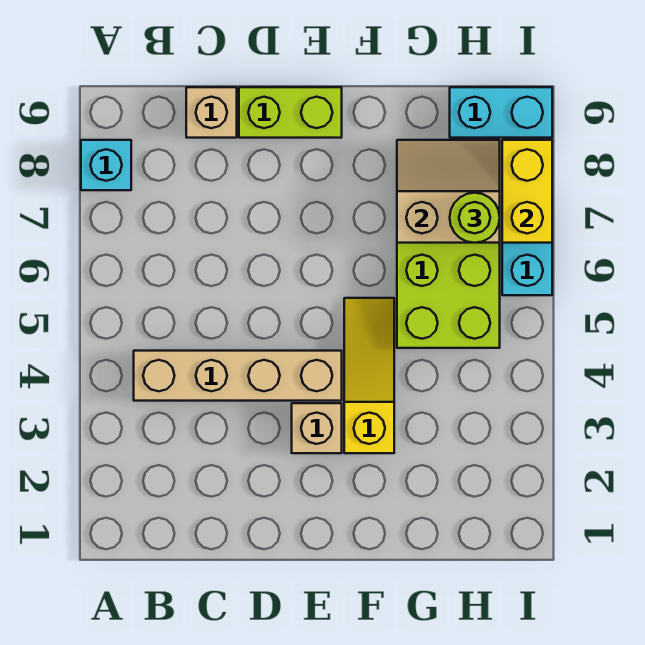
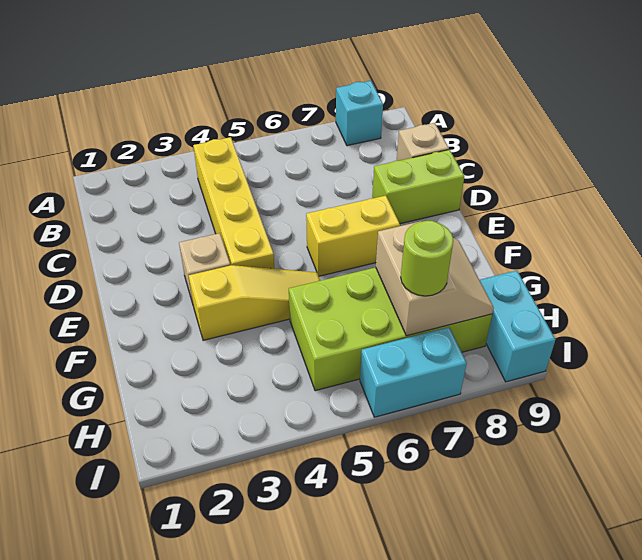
tan brick B4:E4 level 1 -> yellow brick B4:E4 level 1
lime brick D9:E9 level 1 -> lime brick D8:D9 level 1
yellow brick I7:I8 level 2 -> yellow brick E6:E7 level 1

